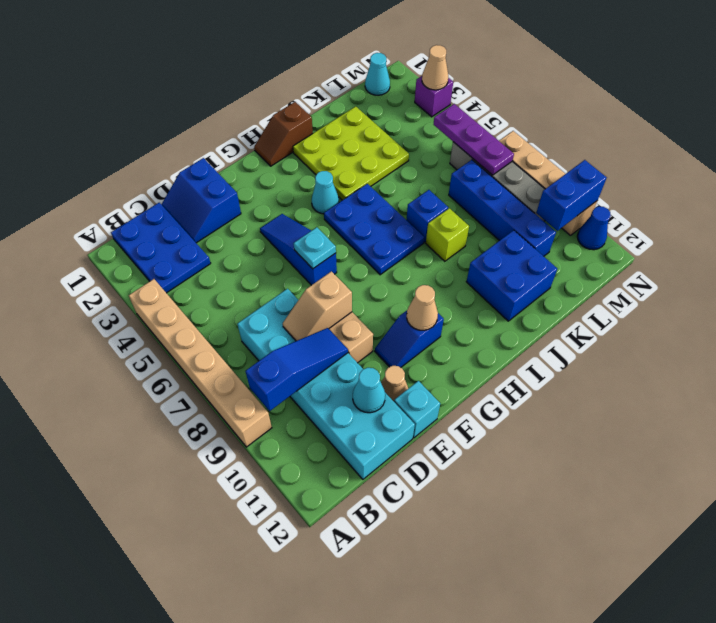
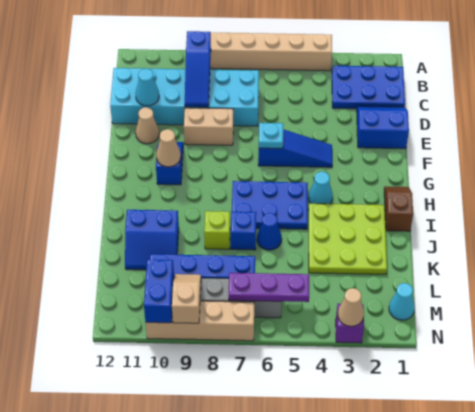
tan slope D8:E8 level 2 top E -> tan slope M9:N9 level 2 top N
cyan brick E12 level 1 -> none
blue brick J10:K11 level 1 -> blue slope J10:K11 level 1 top J
blue cone N11 level 1 -> blue cone J6 level 1

